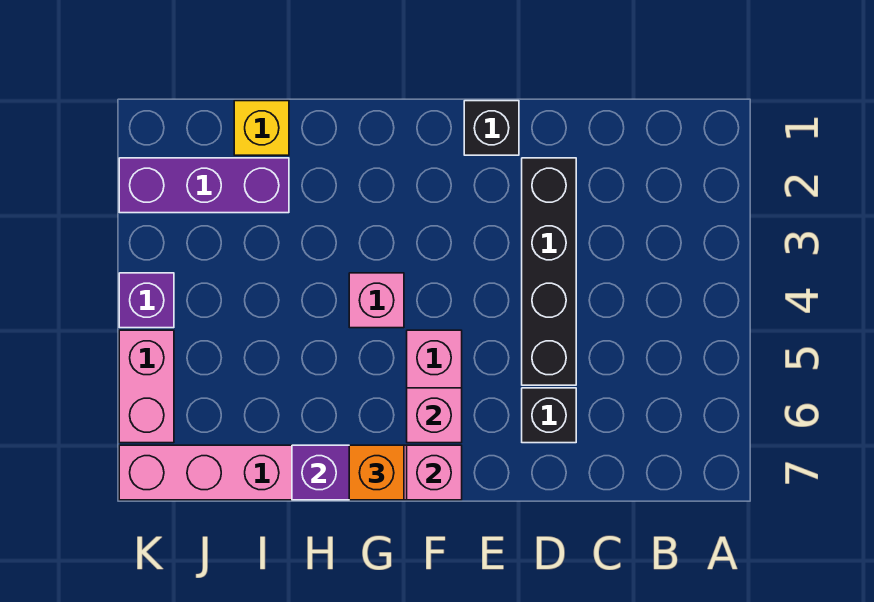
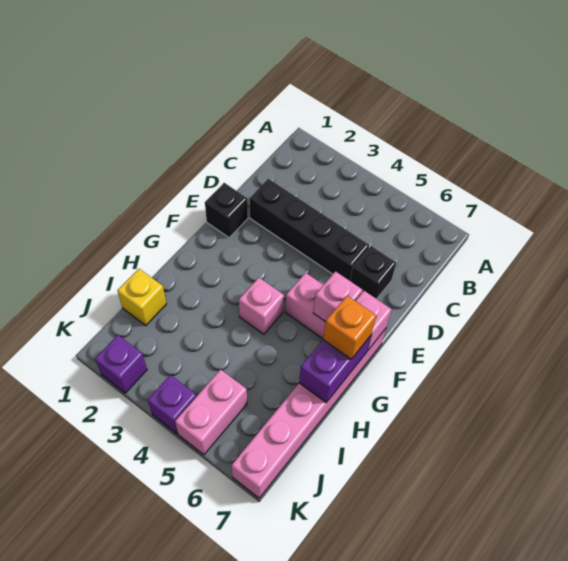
purple brick I2:K2 level 1 -> purple brick K2 level 1
pink brick K5:K6 level 1 -> pink brick J5:K5 level 1

